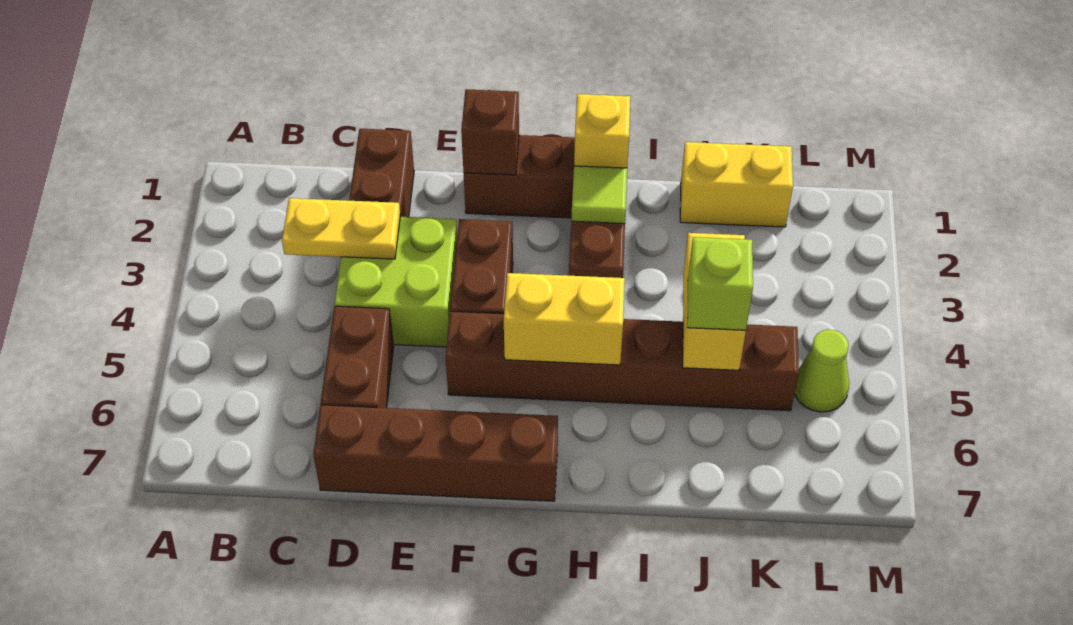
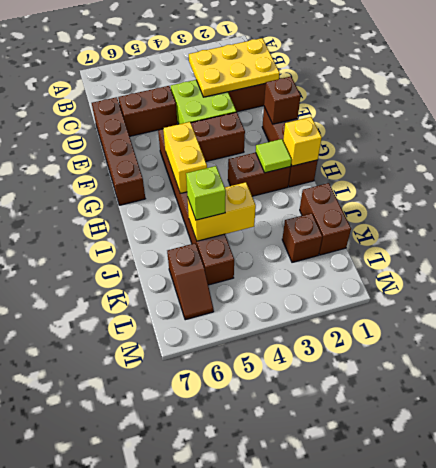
yellow plate C3:D3 level 2 -> yellow plate C1:D3 level 2
yellow brick J1:K1 level 1 -> brown brick J1:K1 level 1
none -> brown brick K2 level 1
none -> brown slope K6:L6 level 1 top K
lime cone L5 level 1 -> none

